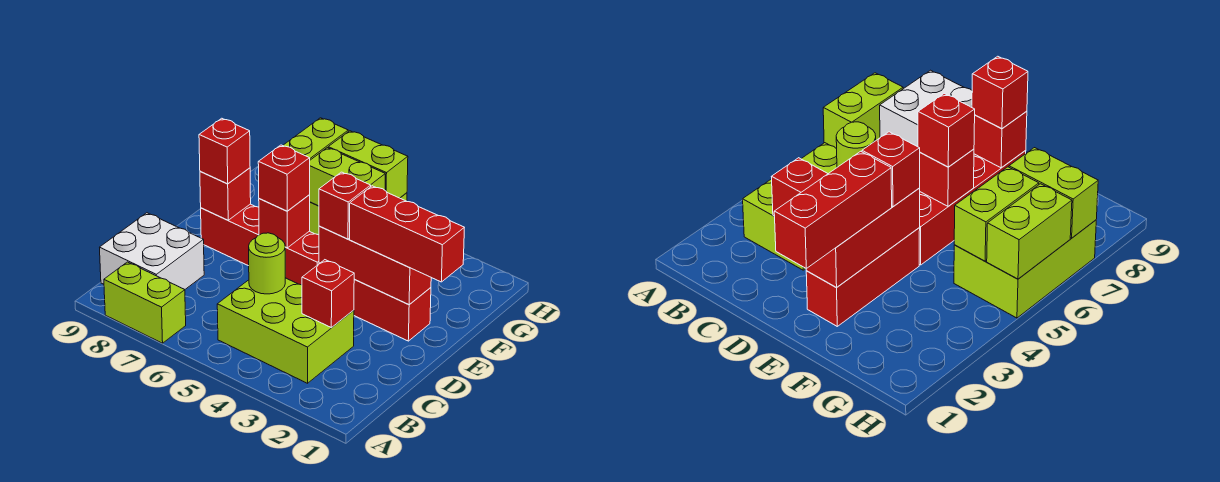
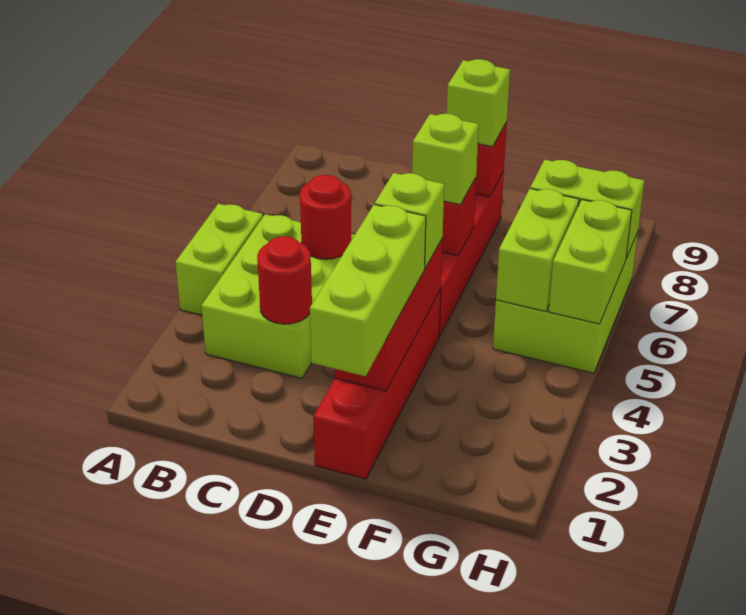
lime brick A7:A8 level 1 -> lime brick A4:A5 level 1
white brick B8:C9 level 1 -> none
red brick C3 level 2 -> red round brick C3 level 2
lime round brick C5 level 2 -> red round brick C5 level 2
red brick E1:E3 level 3 -> lime brick E1:E3 level 3
red brick E2:E4 level 1 -> red brick E1:E4 level 1
red brick E4 level 3 -> lime brick E4 level 3
red brick E6 level 3 -> lime brick E6 level 3
red brick E8 level 3 -> lime brick E8 level 3

